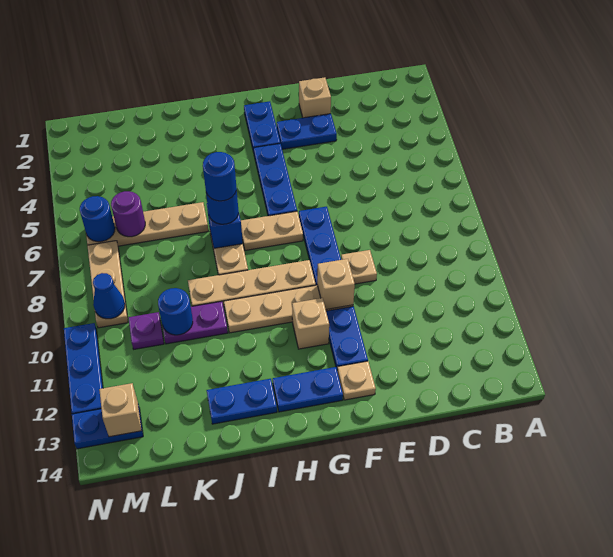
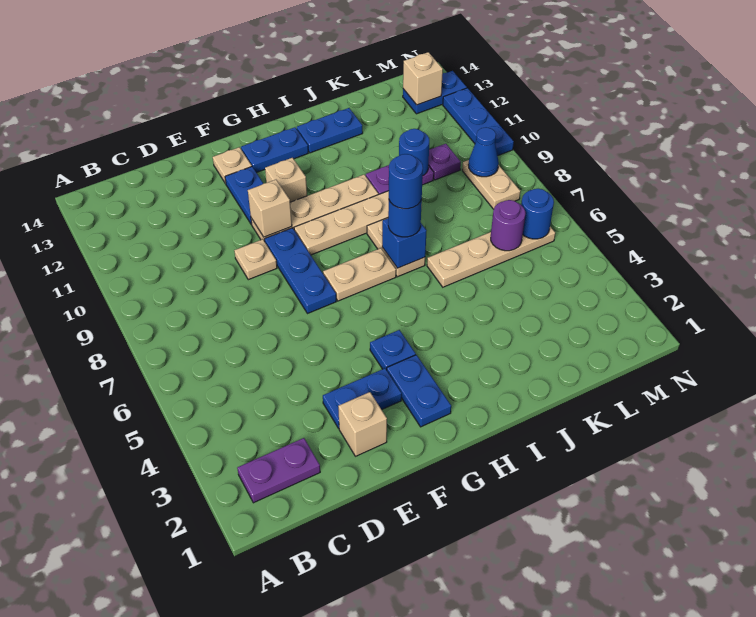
none -> purple plate B2:C2 level 1
blue plate G4:G6 level 1 -> blue plate G4 level 1
tan plate M7:M9 level 1 -> tan plate M8:M9 level 1

